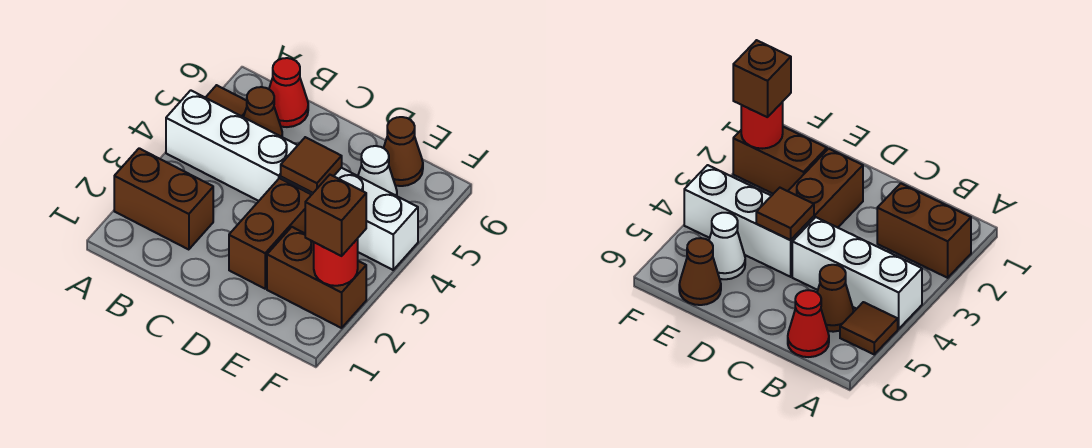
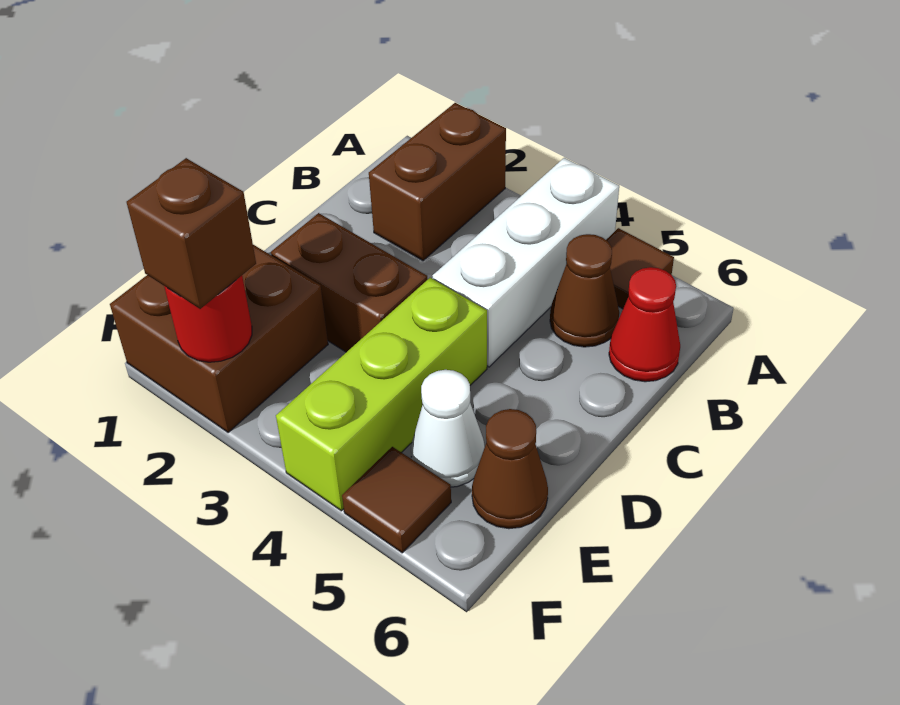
white brick D4:F4 level 1 -> lime brick D4:F4 level 1
brown tile D4 level 2 -> brown tile F5 level 1
brown brick E2:F2 level 1 -> brown brick E1:F2 level 1

